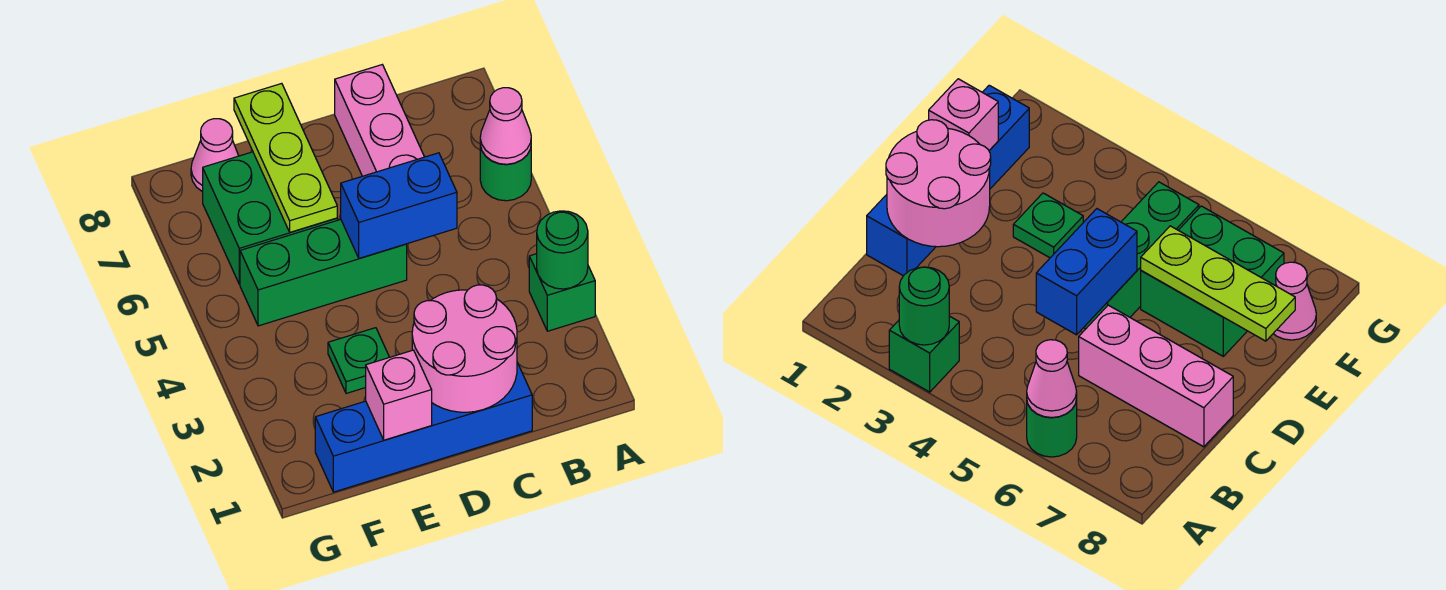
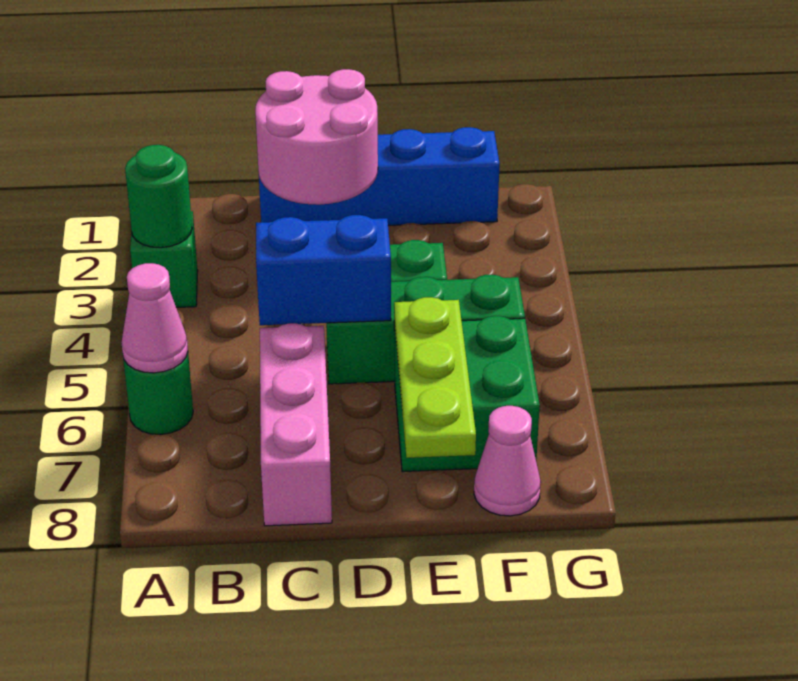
pink brick E1 level 2 -> none

